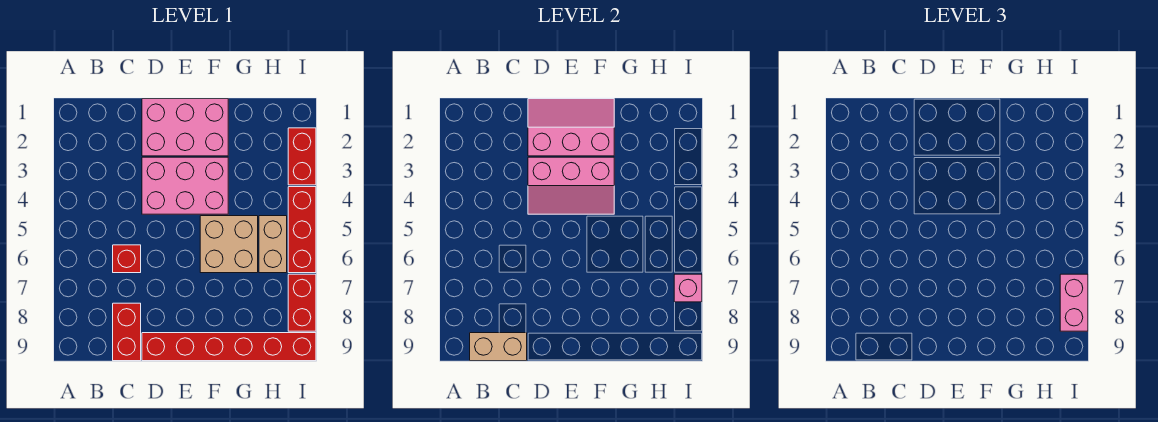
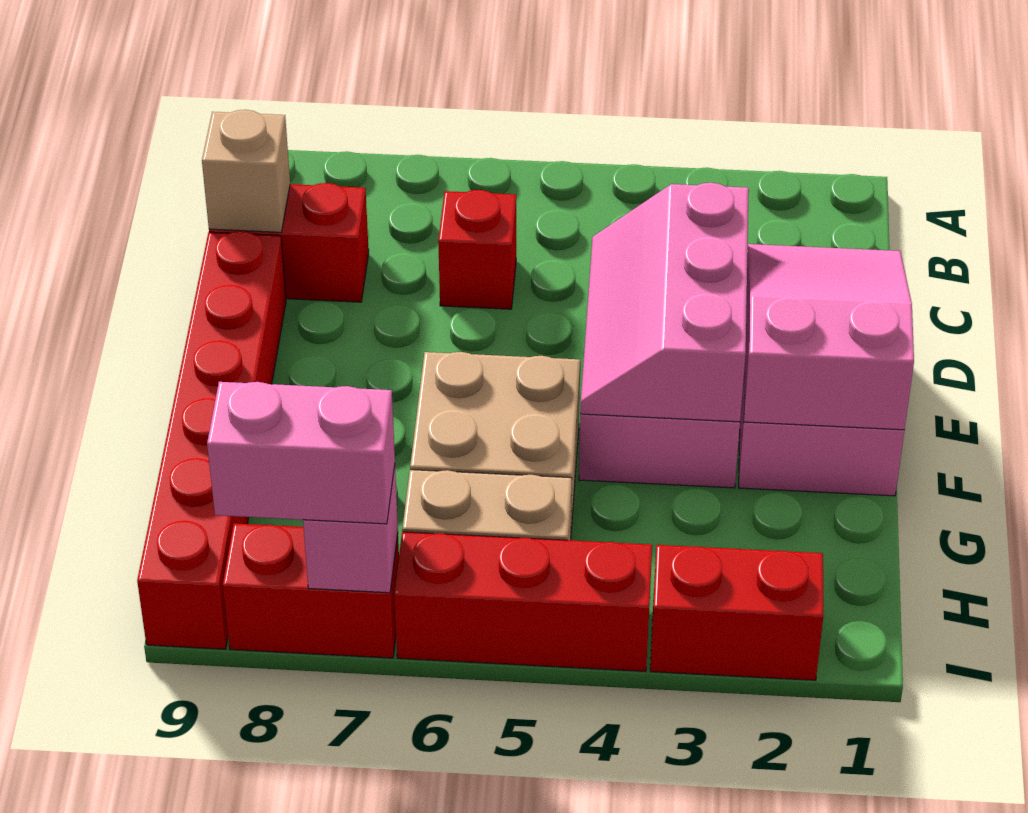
tan brick B9:C9 level 2 -> tan brick C9 level 2
pink slope D1:F2 level 2 top 2 -> pink slope D1:F2 level 2 top F

